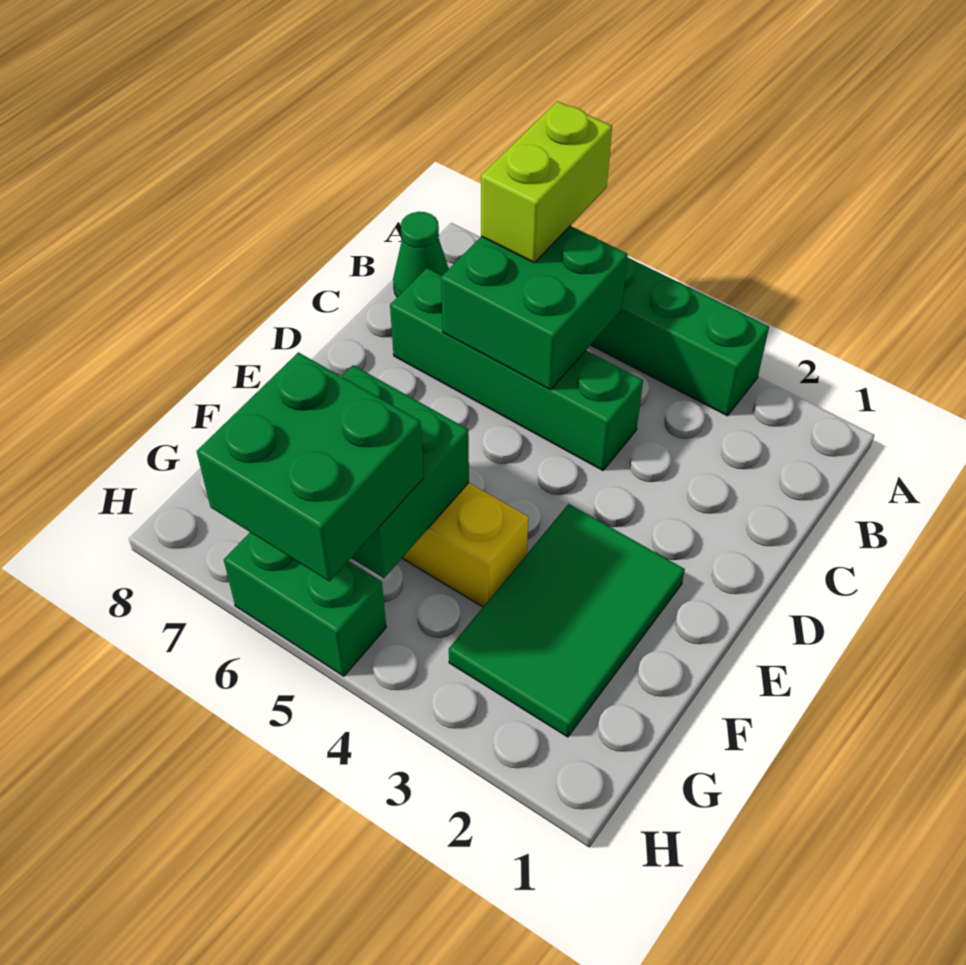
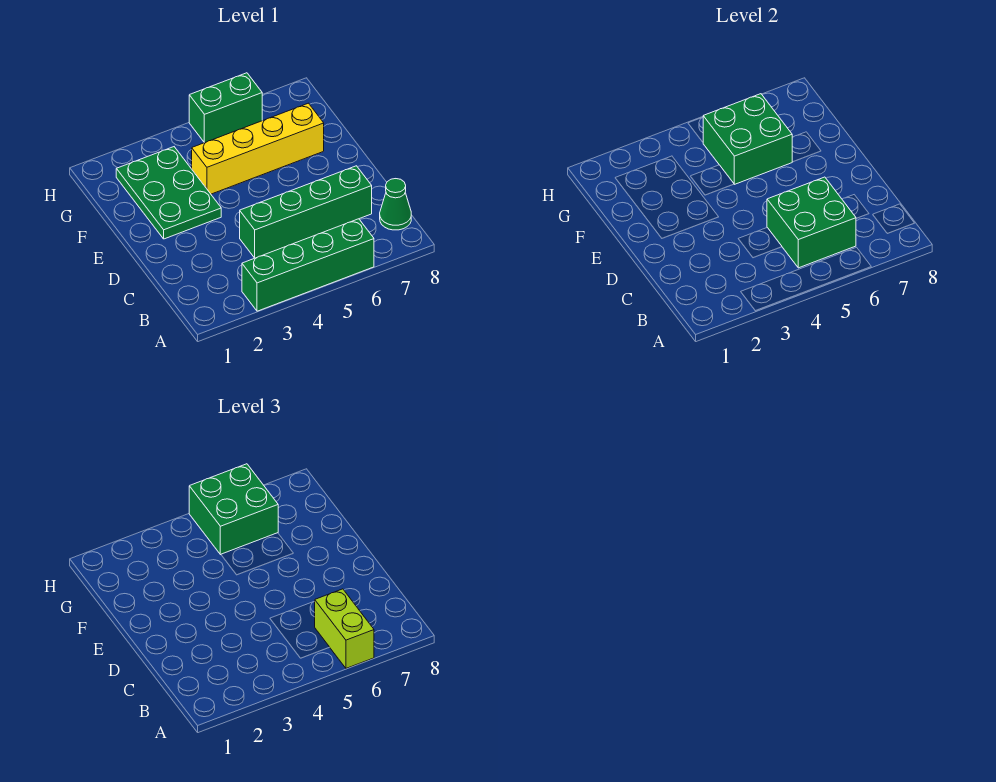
green tile E2:G3 level 1 -> green plate E2:G3 level 1

